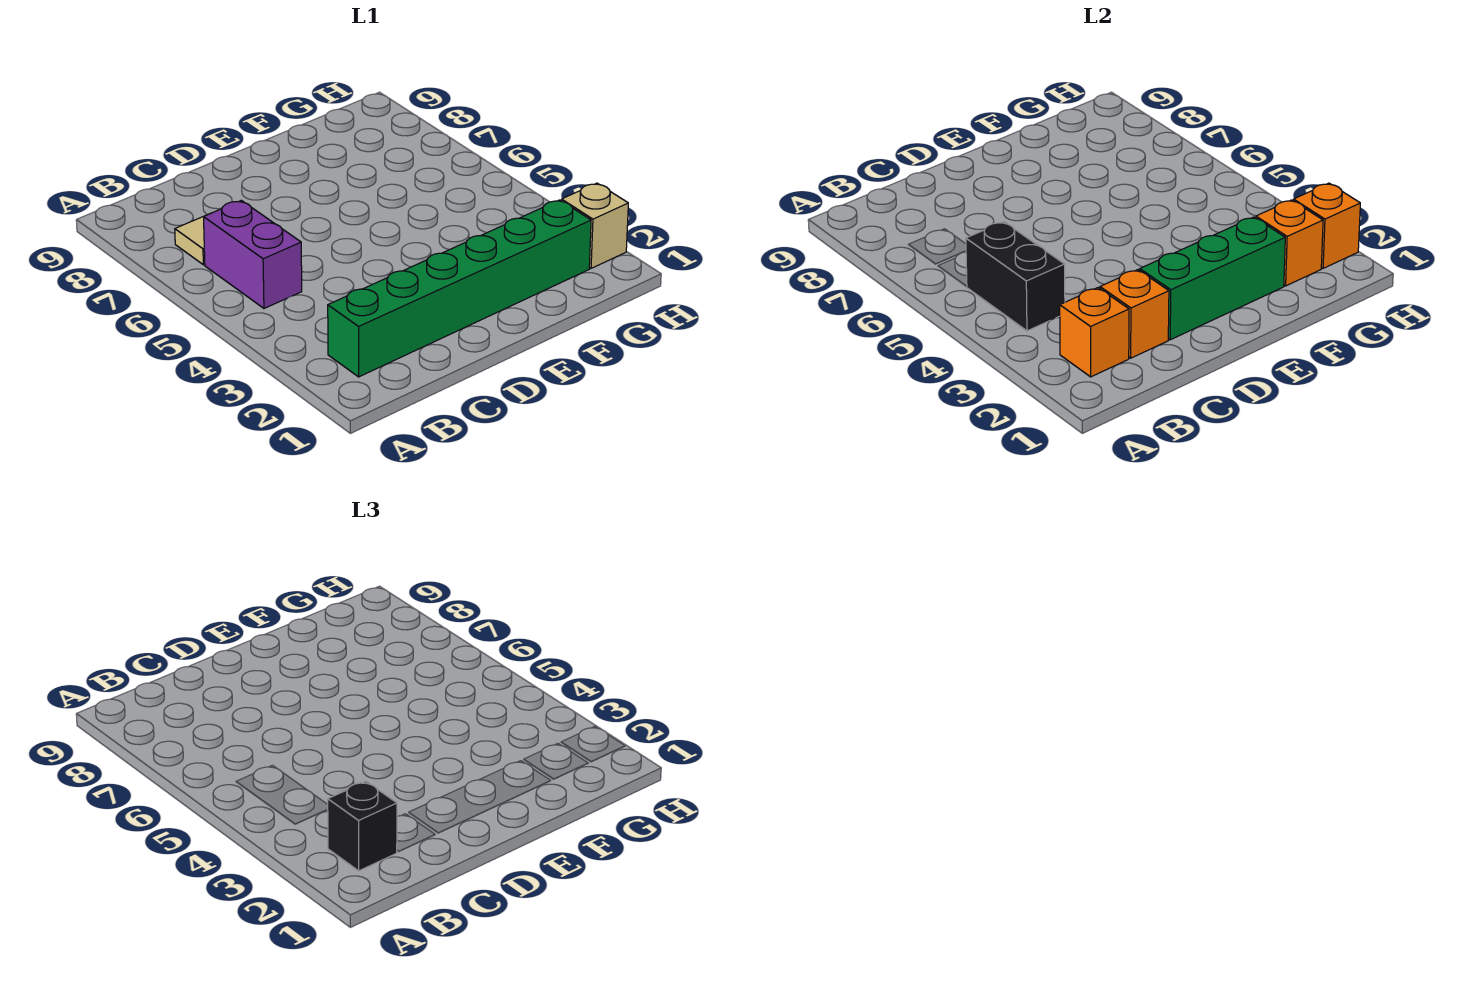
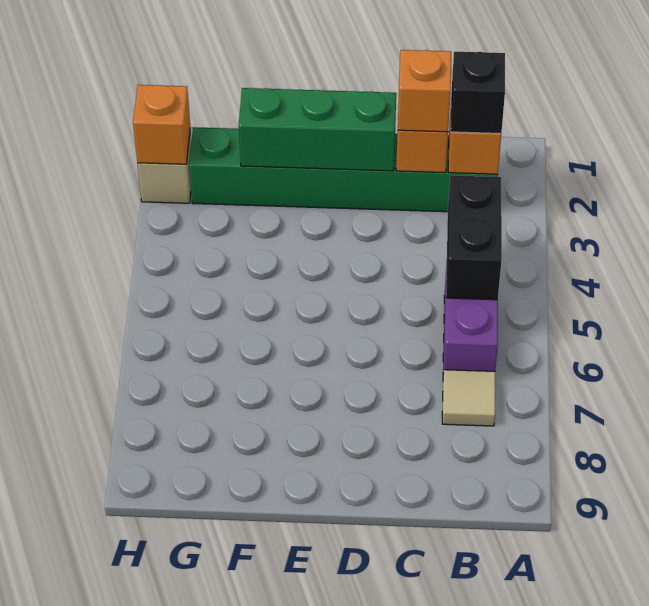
orange brick G2 level 2 -> orange brick C2 level 3

